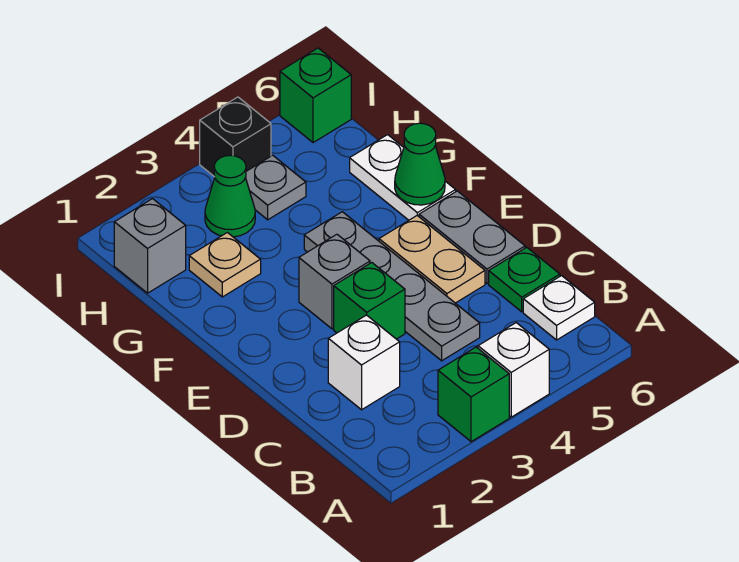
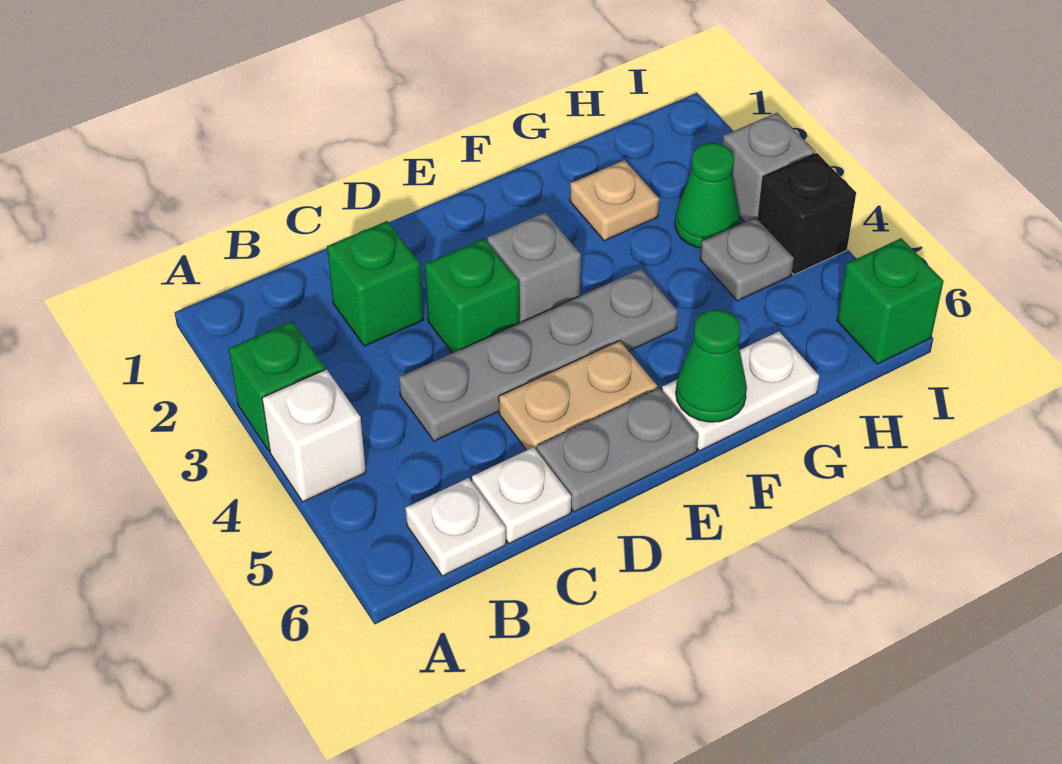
white brick C2 level 1 -> green brick C2 level 1
green plate C6 level 1 -> white plate C6 level 1
grey brick H1 level 1 -> grey brick I3 level 1

